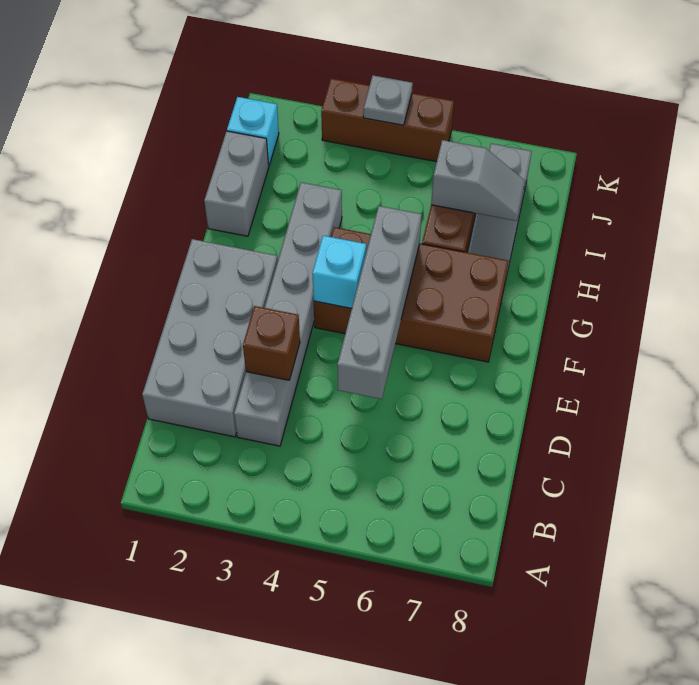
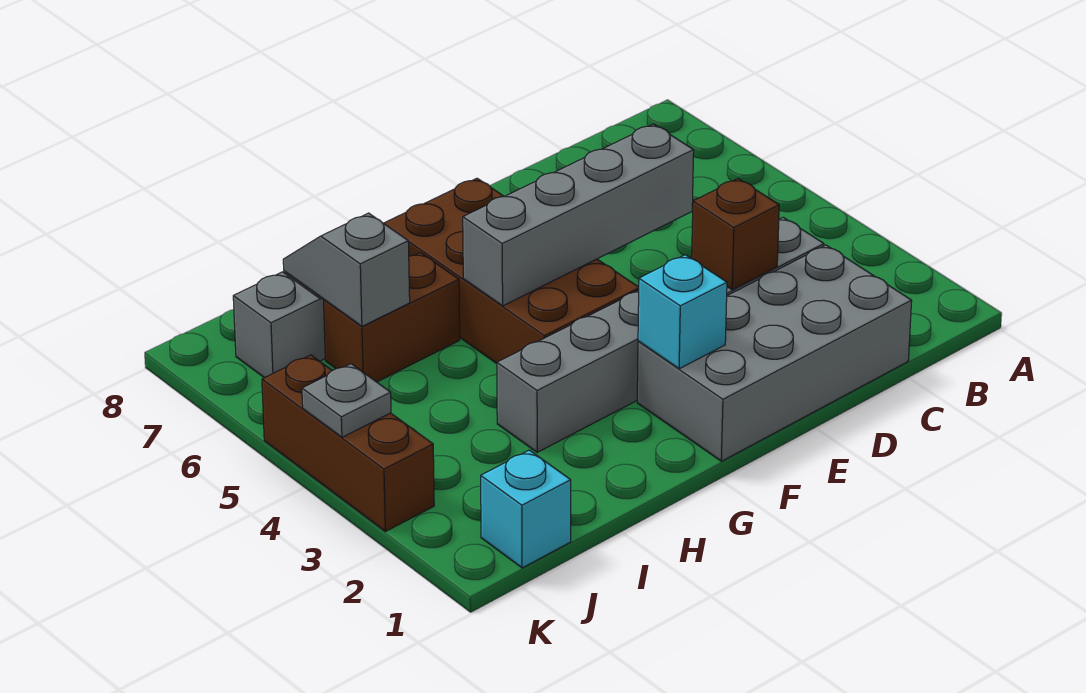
cyan brick F4 level 2 -> cyan brick F2 level 2
grey brick H1:I1 level 1 -> none

